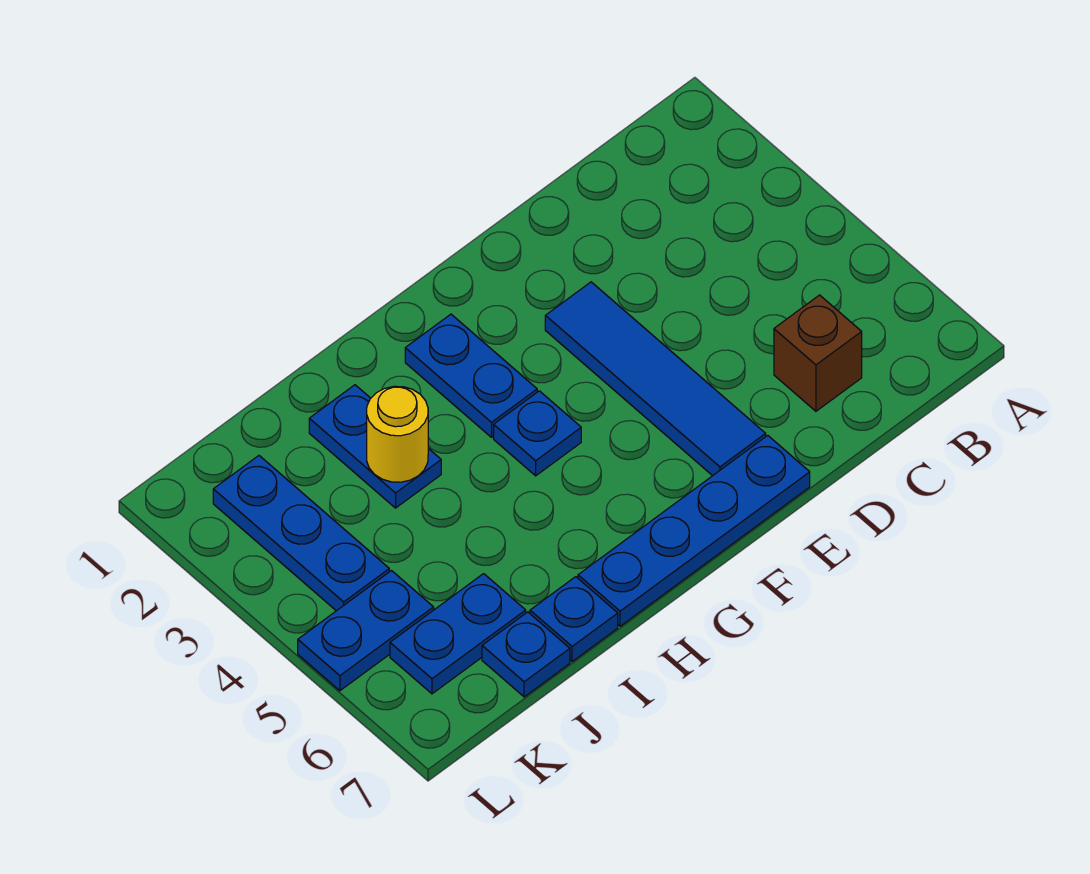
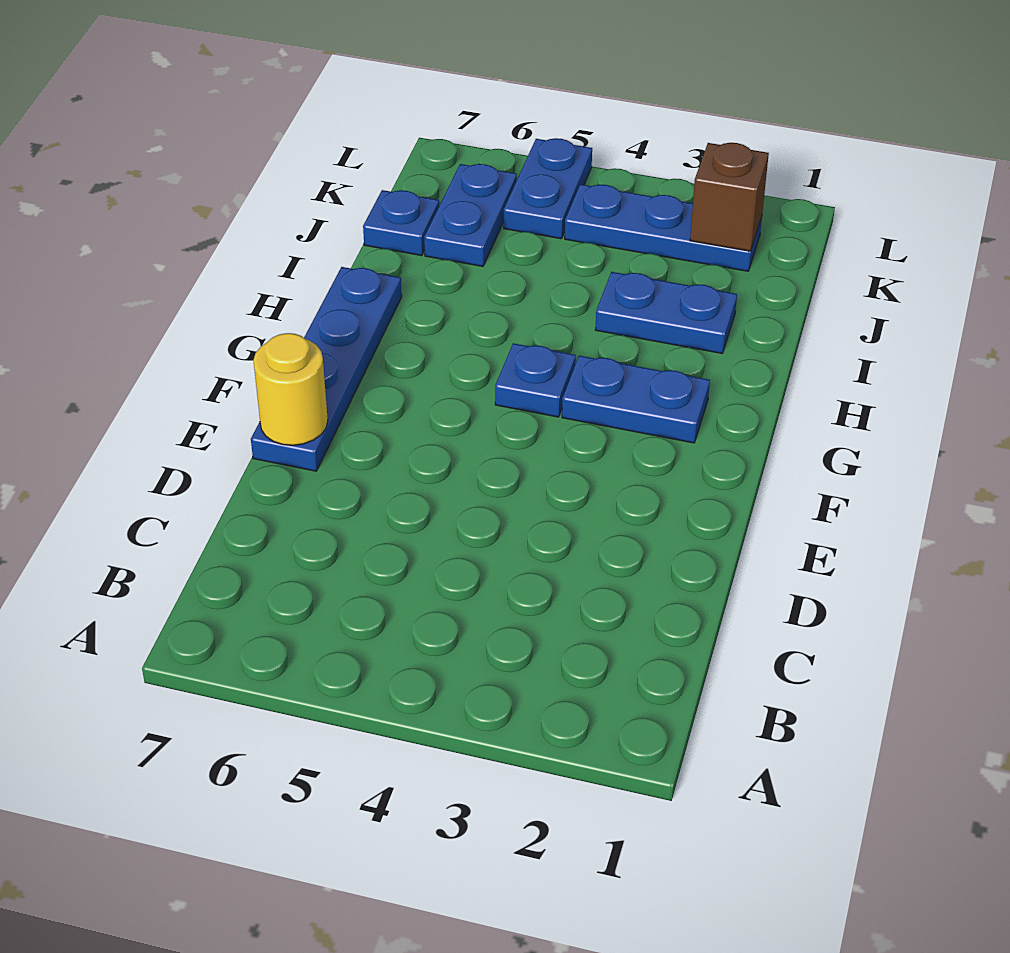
brown brick C6 level 1 -> brown brick K2 level 2
blue tile E3:E6 level 1 -> none
yellow round brick I3 level 2 -> yellow round brick E7 level 2
blue plate I7 level 1 -> none

